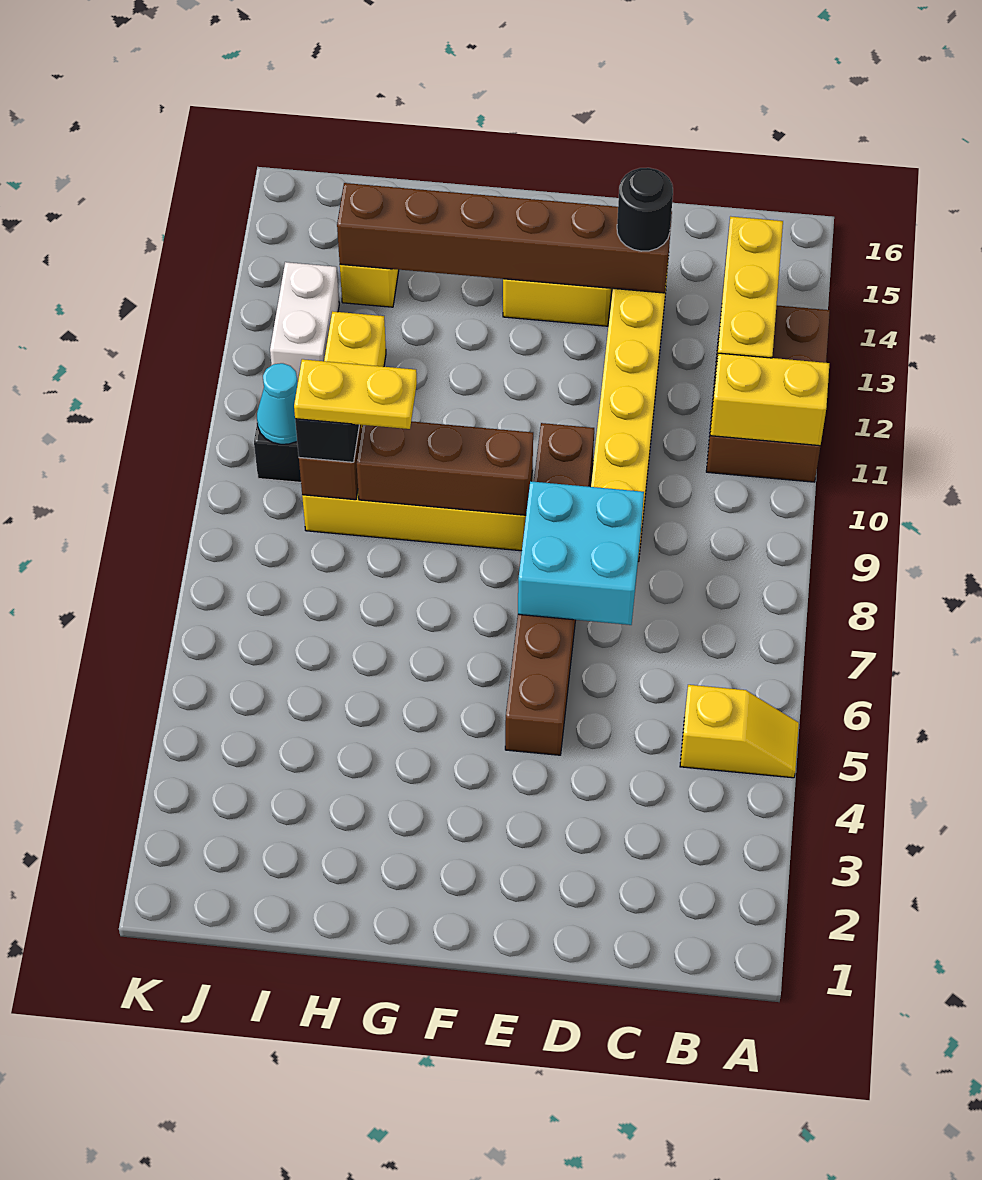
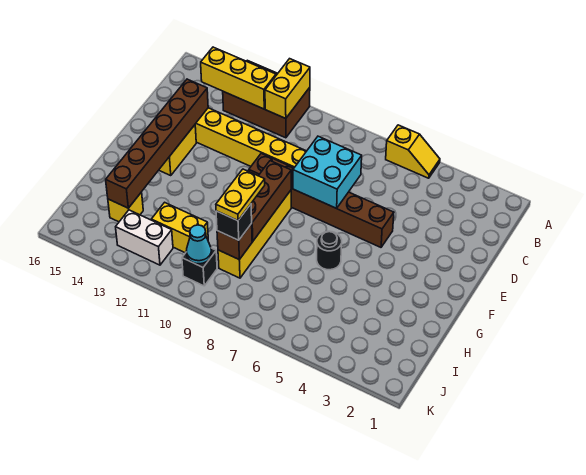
yellow slope A5:B5 level 1 top B -> yellow slope A5:A6 level 1 top 6
black round brick D14 level 3 -> black round brick G6 level 1

